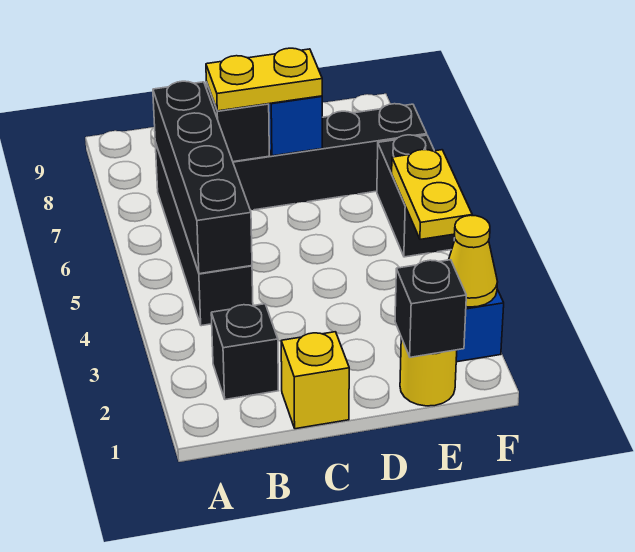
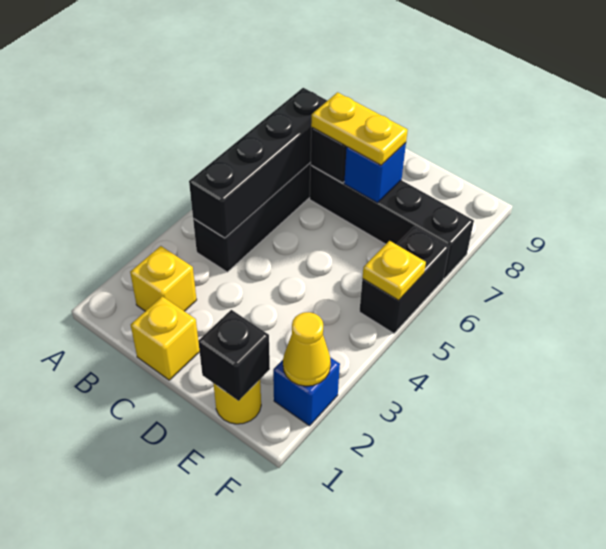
black brick B2 level 1 -> yellow brick B2 level 1
yellow plate F4:F5 level 2 -> yellow plate F5 level 2

